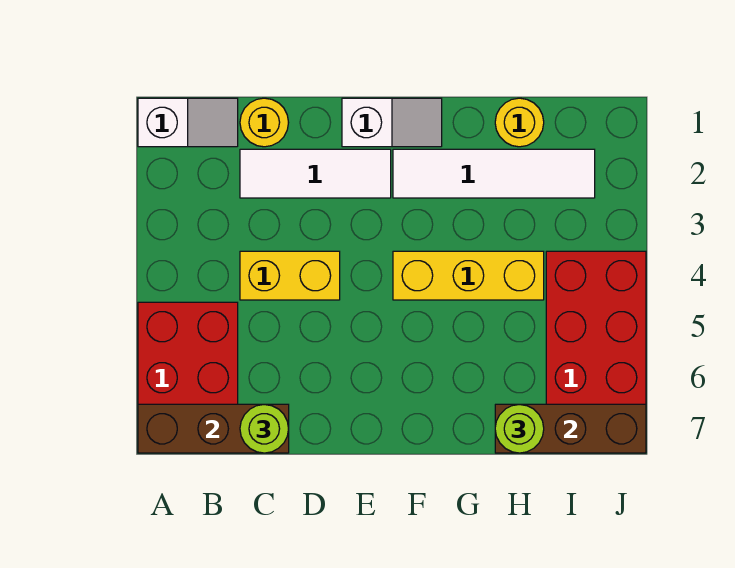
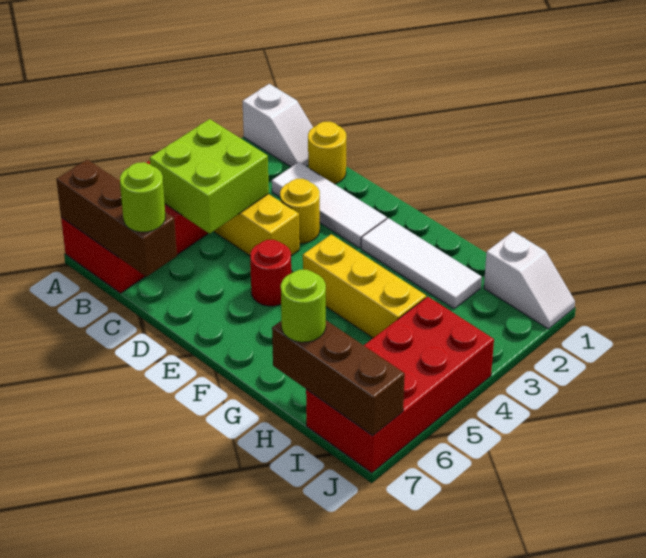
none -> lime brick B4:C5 level 2
white slope E1:F1 level 1 top E -> white slope I1:J1 level 1 top I
none -> red round brick E5 level 1
white tile F2:I2 level 1 -> white tile F2:H2 level 1
yellow round brick H1 level 1 -> yellow round brick D3 level 1

